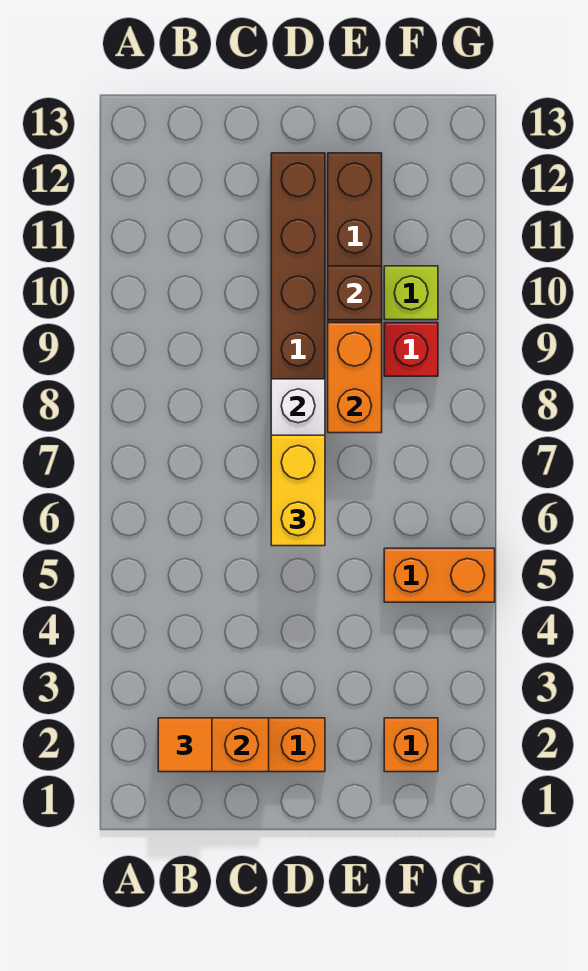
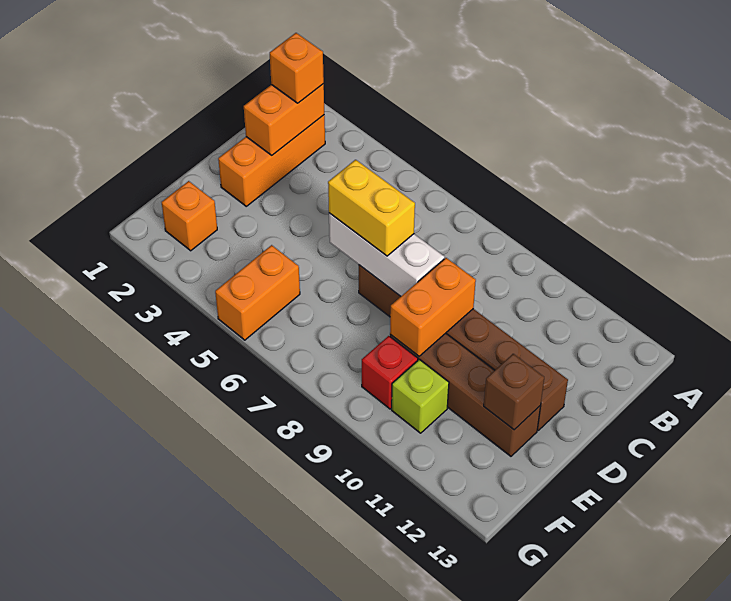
orange tile B2 level 3 -> orange brick B2 level 3
orange brick E8:E9 level 2 -> orange brick D9:E9 level 2
brown brick E10 level 2 -> brown brick E12 level 2

